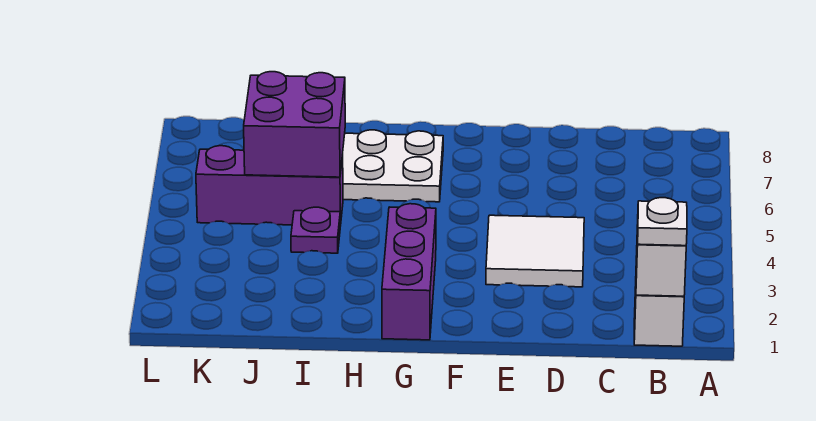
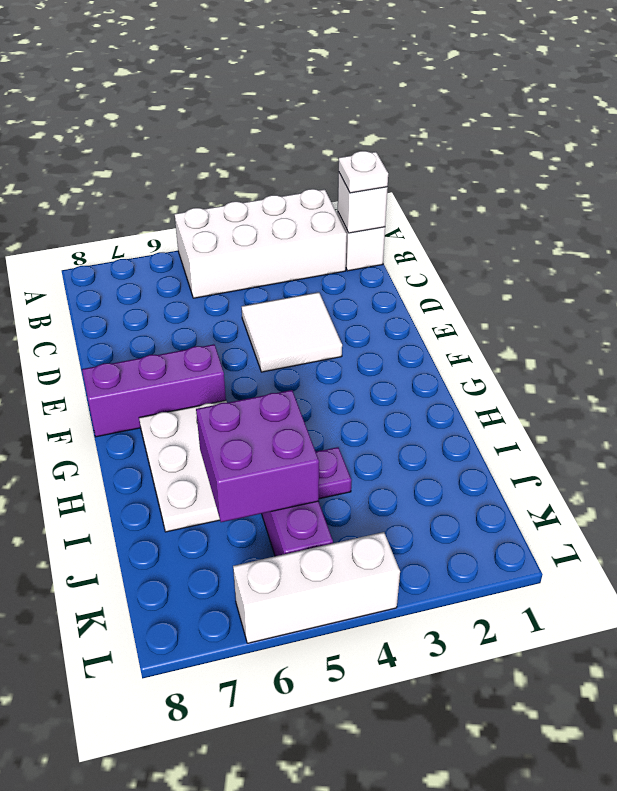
none -> white brick A2:B5 level 1
purple brick G1:G3 level 1 -> purple brick F6:F8 level 1
none -> white brick L4:L6 level 1

